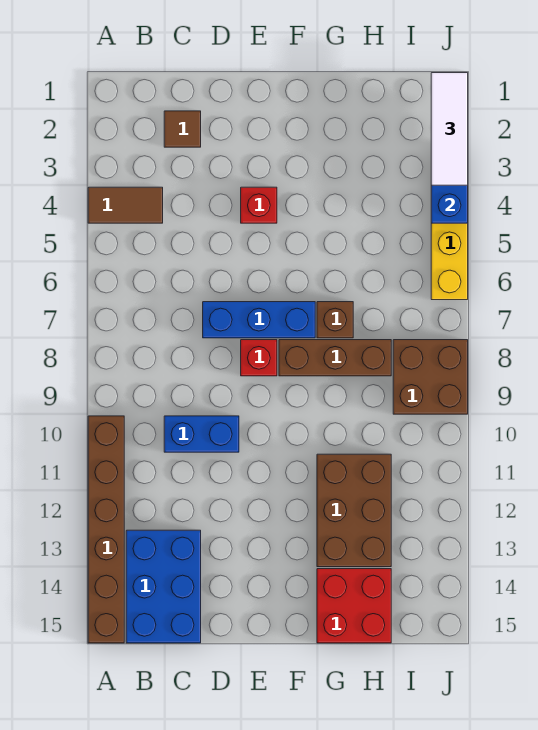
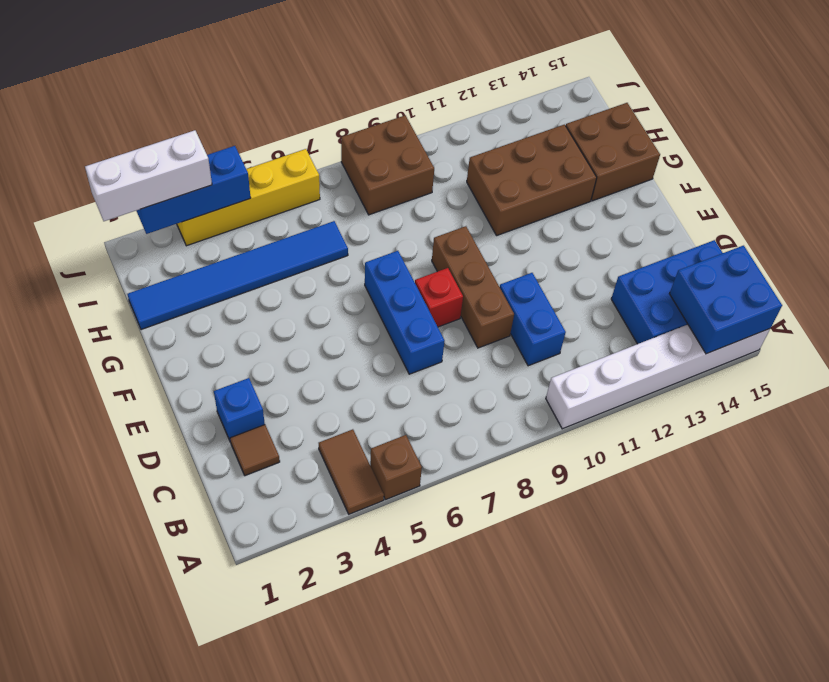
brown brick A10:A15 level 1 -> white brick A10:A15 level 1
none -> blue brick A14:B15 level 2
none -> blue brick D2 level 1
red brick E4 level 1 -> none
brown brick F8:H8 level 1 -> brown brick D9:F9 level 1
brown brick G7 level 1 -> brown brick A5 level 1
red brick G14:H15 level 1 -> brown brick G14:H15 level 1
none -> blue tile H1:H6 level 1
white tile J1:J3 level 3 -> white brick J1:J3 level 3

